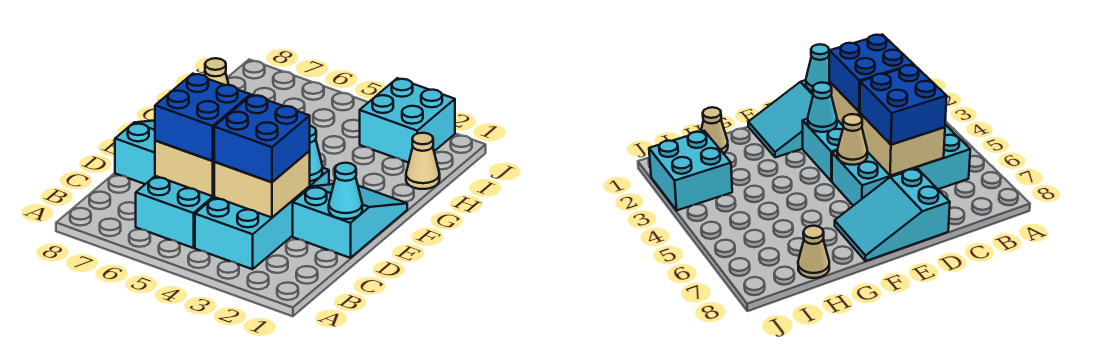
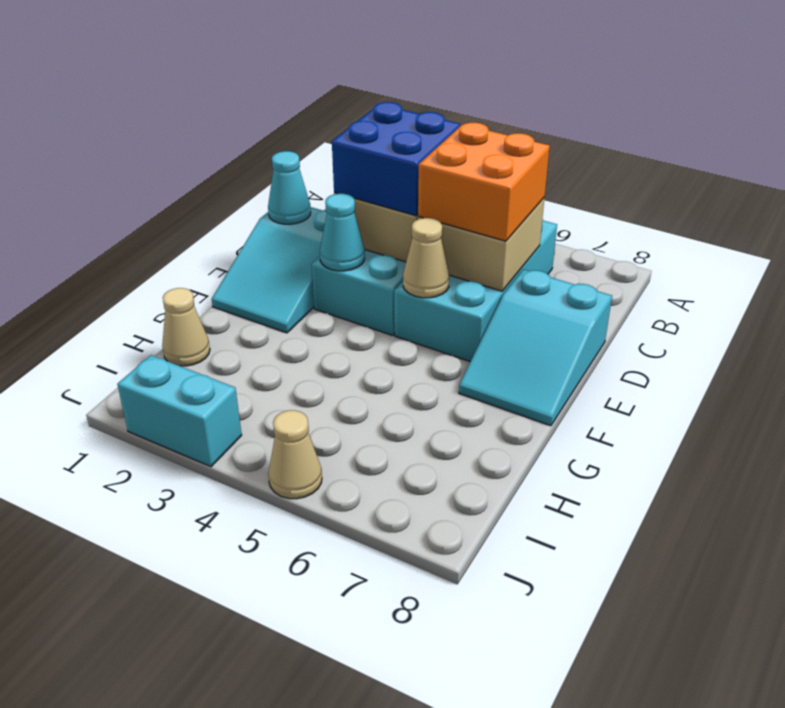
blue brick C5:D6 level 3 -> orange brick C5:D6 level 3
tan cone H8 level 1 -> tan cone J5 level 1
cyan brick I2:J3 level 1 -> cyan brick J2:J3 level 1

